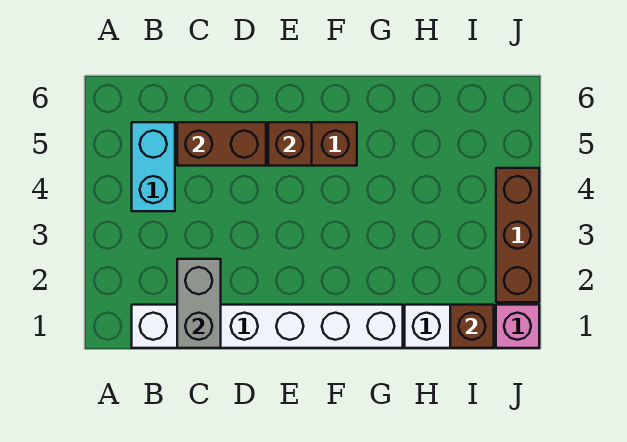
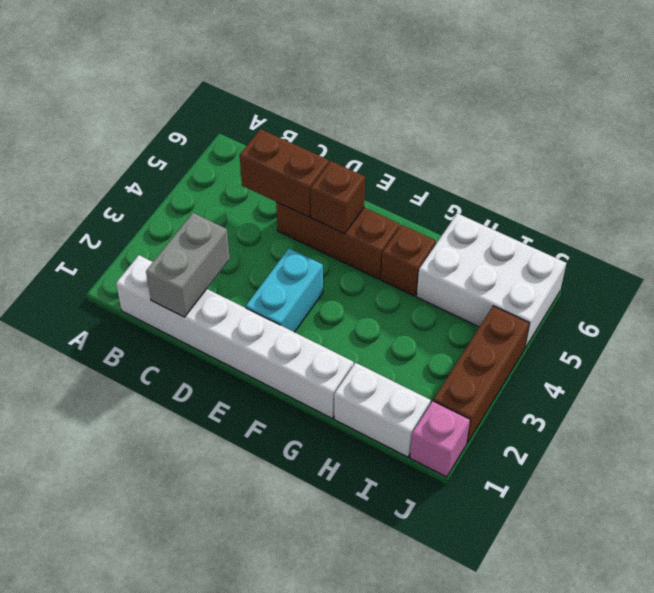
cyan brick B4:B5 level 1 -> cyan brick E2:E3 level 1
none -> white brick H5:J6 level 1
brown brick I1 level 2 -> brown brick G5 level 1

